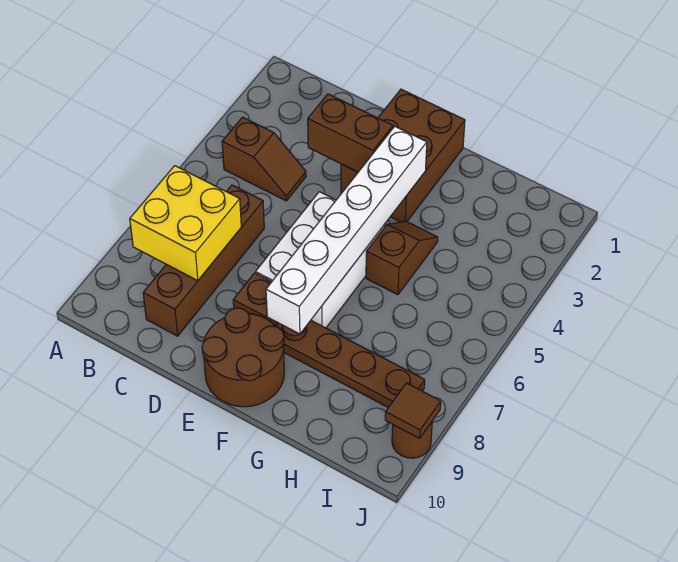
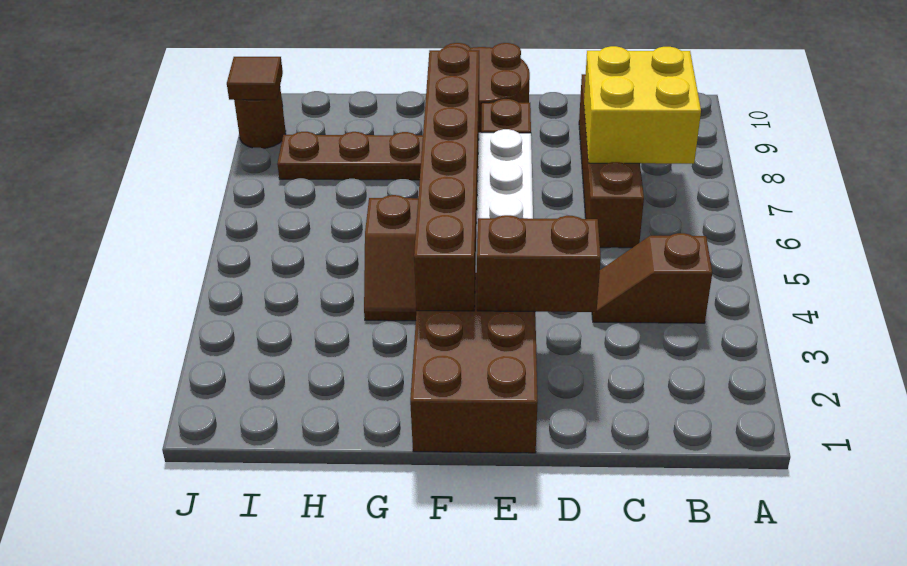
white brick F3:F8 level 2 -> brown brick F3:F8 level 2

